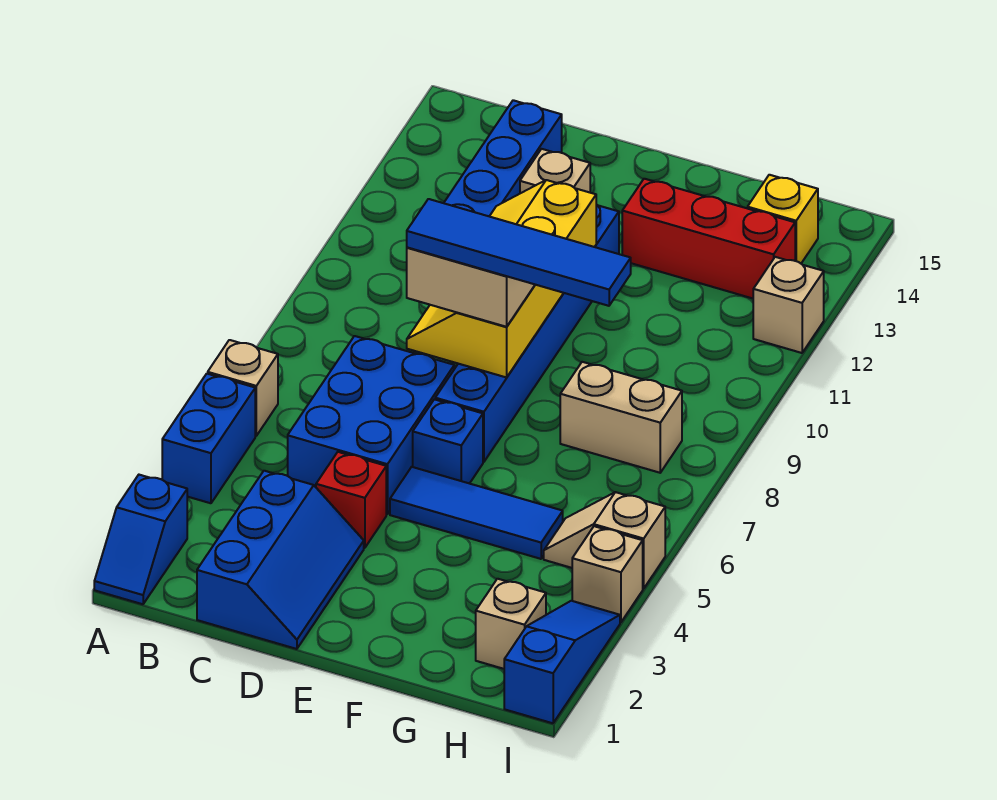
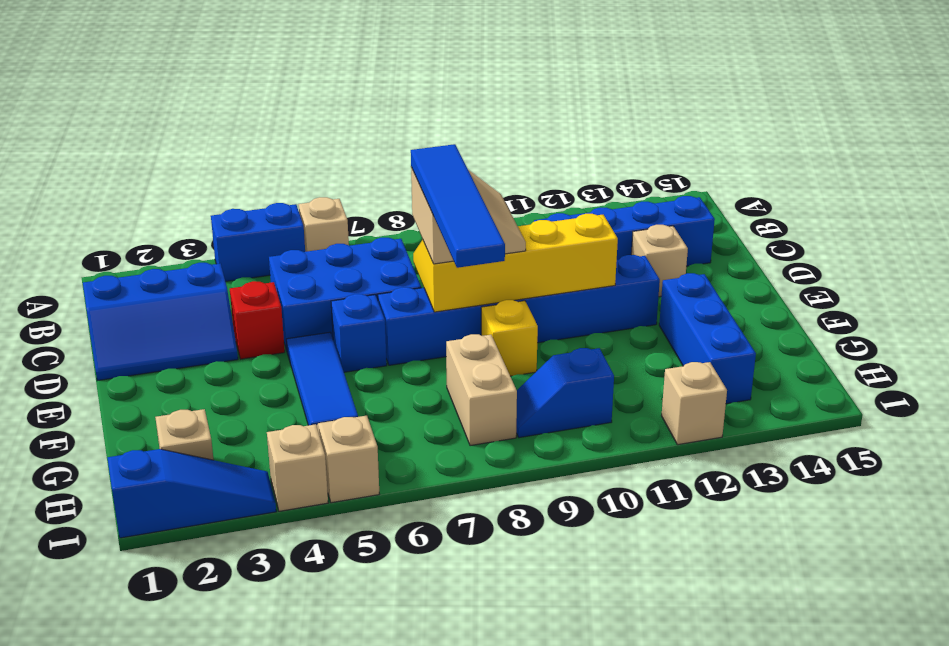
blue slope A1:A2 level 1 top 2 -> blue slope H9:H10 level 1 top 10
red brick F13:H13 level 1 -> blue brick F13:H13 level 1
yellow brick H14 level 1 -> yellow brick F9 level 1

